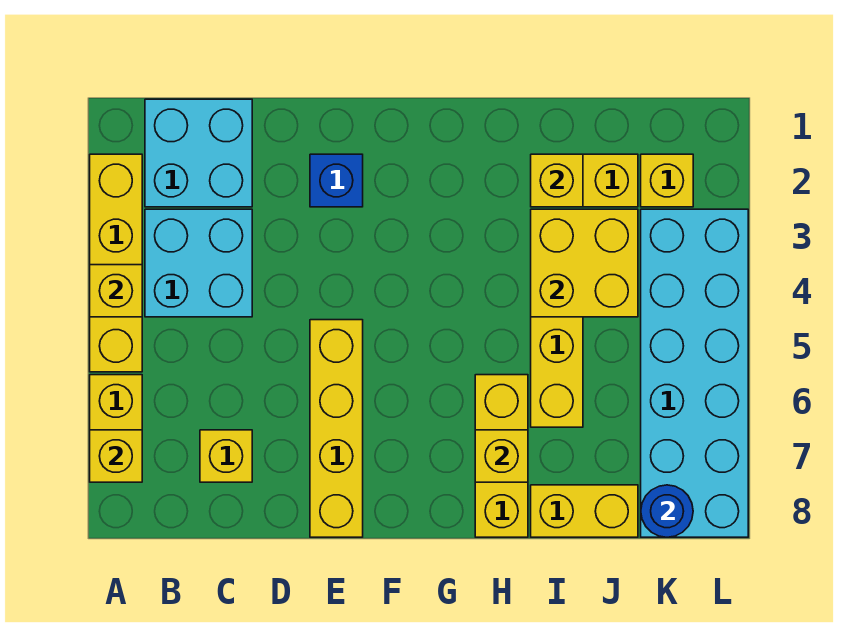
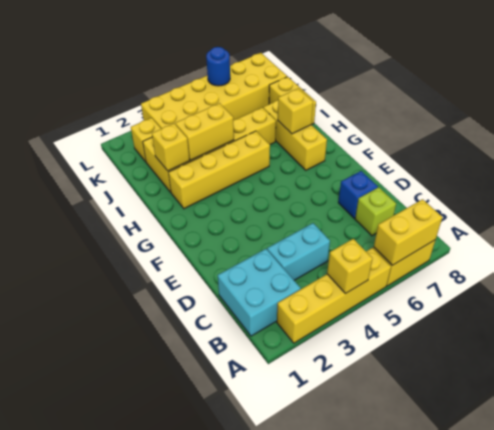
yellow brick A7 level 2 -> yellow brick A6:A7 level 2
cyan brick B3:C4 level 1 -> cyan brick C3:C4 level 1
yellow brick C7 level 1 -> lime brick C7 level 1
blue brick E2 level 1 -> blue brick D7 level 1
yellow brick E5:E8 level 1 -> yellow brick H2:H5 level 1
yellow brick H6:H8 level 1 -> yellow brick G7:I7 level 1
yellow brick I3:J4 level 2 -> yellow brick I3:I4 level 2
cyan brick K3:L8 level 1 -> yellow brick K3:L8 level 1
blue round brick K8 level 2 -> blue round brick L6 level 2

